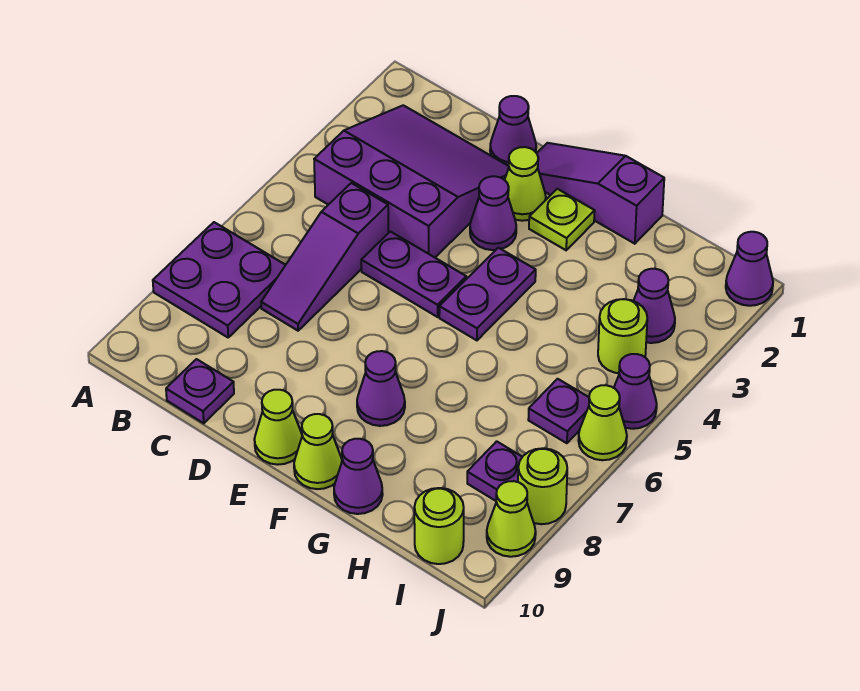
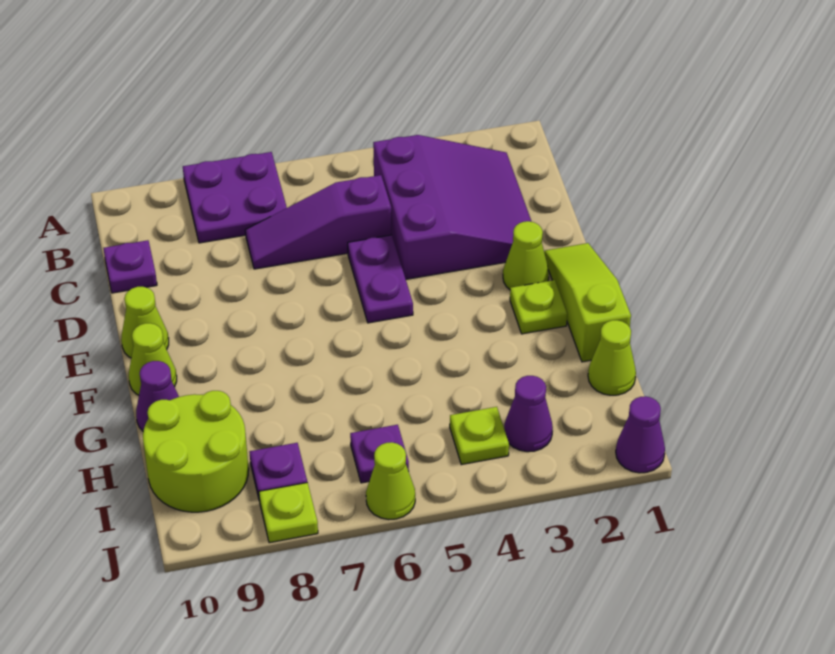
purple cone D1 level 1 -> none
purple slope E1:G1 level 1 top G -> lime slope E1:G1 level 1 top G
purple cone E3 level 1 -> none
purple plate F4:F5 level 1 -> none
purple cone F8 level 1 -> none
lime round brick I4 level 1 -> lime plate I4 level 1
lime round brick I10 level 1 -> lime round brick H9:I10 level 1
purple cone J5 level 1 -> none
lime round brick J8 level 1 -> lime plate J8 level 1
lime cone J9 level 1 -> lime cone H1 level 1

